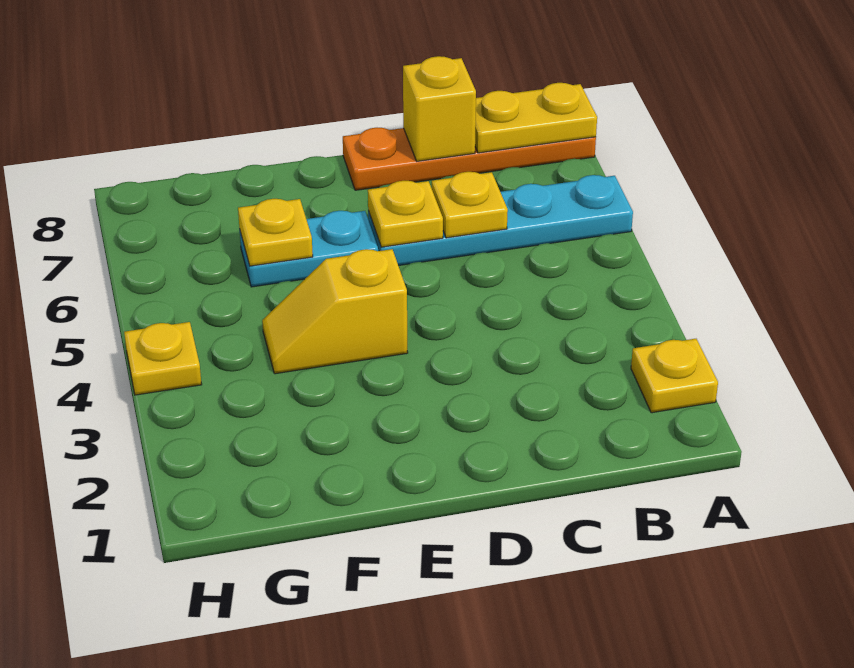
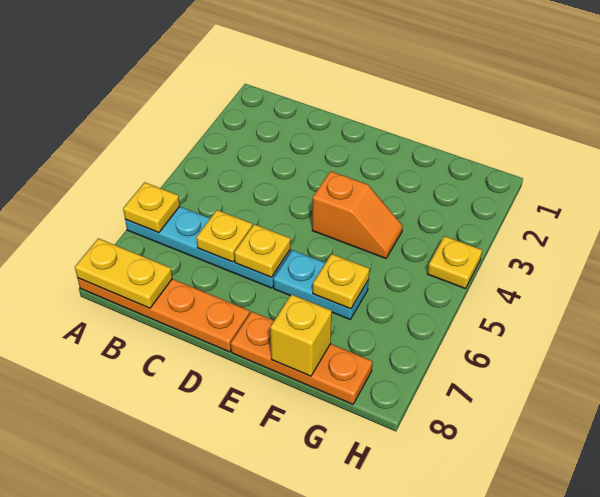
yellow plate A2 level 1 -> yellow plate A6 level 2
yellow brick C8 level 2 -> yellow brick F8 level 2
yellow slope E4:F4 level 1 top E -> orange slope E4:F4 level 1 top E
none -> orange plate E8:G8 level 1

